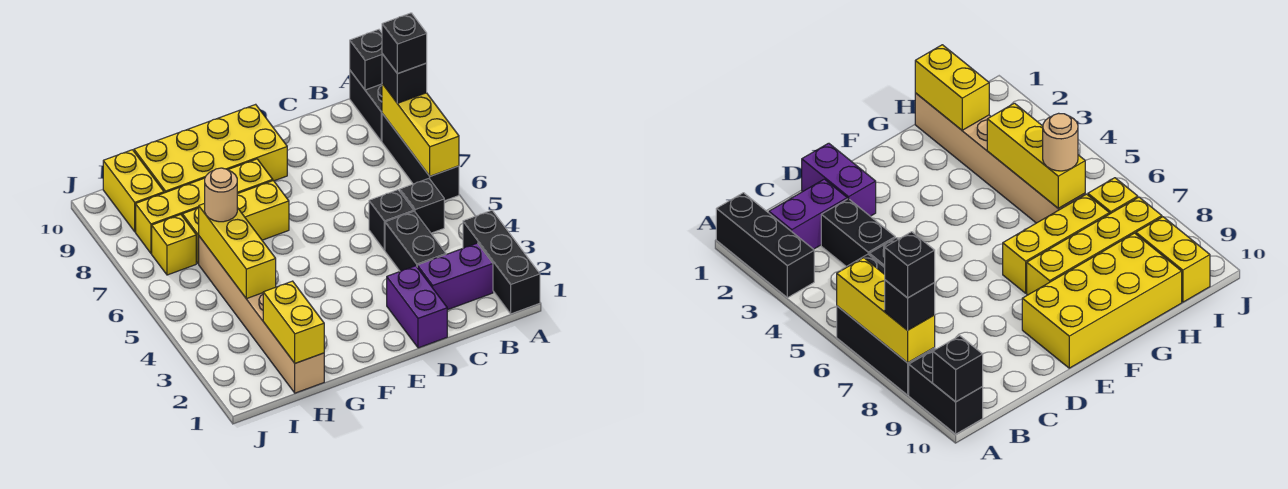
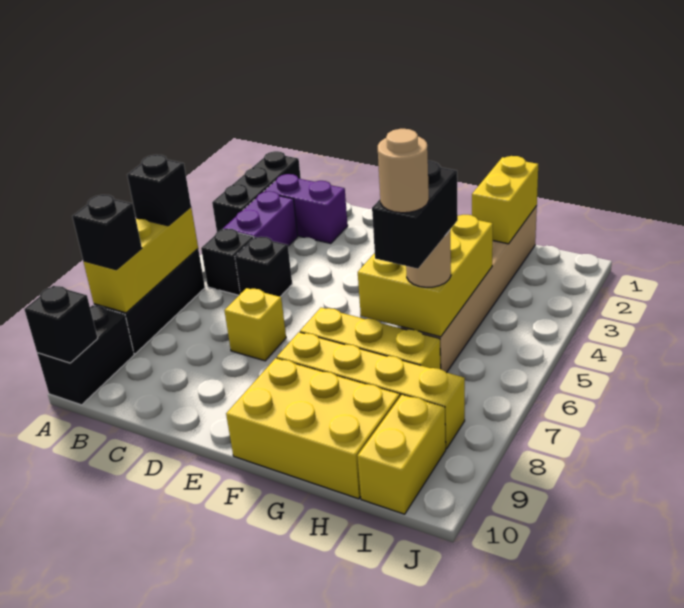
black brick A8 level 4 -> black brick A6 level 3
black brick C3:C4 level 1 -> black brick H6:H7 level 4
purple brick D1:D2 level 1 -> purple brick B3:B4 level 1
yellow brick E9:H10 level 1 -> yellow brick F9:H10 level 1
yellow brick H4:H6 level 2 -> yellow brick G4:H6 level 2
none -> tan round brick H7 level 5
yellow brick I7 level 1 -> yellow brick D7 level 1

